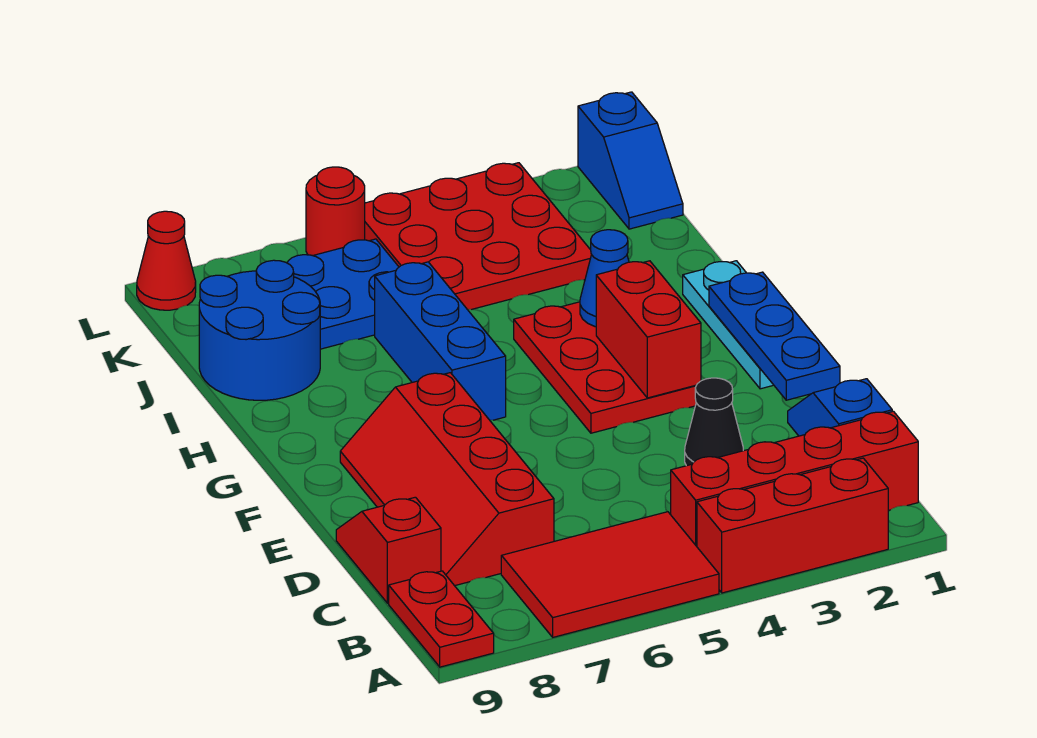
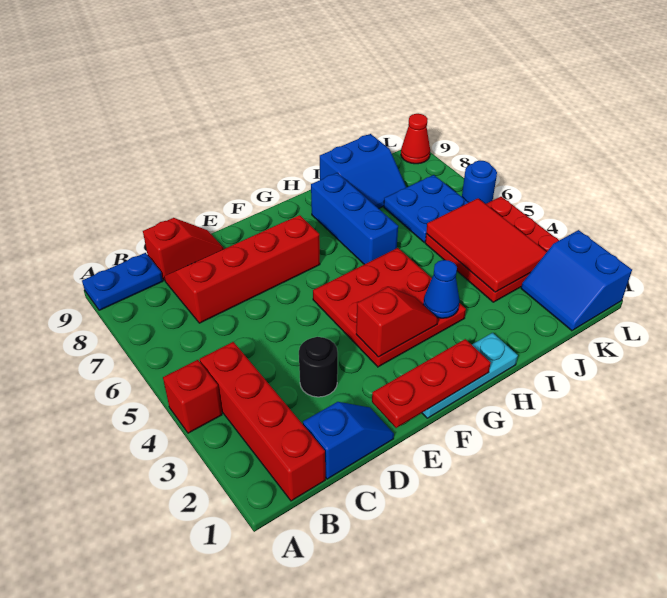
red brick A2:A4 level 1 -> red brick A4 level 1
red tile A5:B7 level 1 -> red tile J3:K5 level 2
red plate A9:B9 level 1 -> blue plate A9:B9 level 1
black cone D3 level 1 -> black round brick D3 level 1
blue plate E1:G1 level 2 -> red plate E1:G1 level 2
red plate F3:H4 level 1 -> red plate F3:H5 level 1
red brick F3:G3 level 2 -> red slope F3:G3 level 2 top F
blue brick G6:I6 level 1 -> blue brick H6:H8 level 1
blue round brick I8:J9 level 1 -> blue slope I8:J9 level 1 top 9
blue slope K1:L1 level 1 top L -> blue slope K1:L2 level 1 top L
red round brick L6 level 1 -> blue round brick L6 level 1

